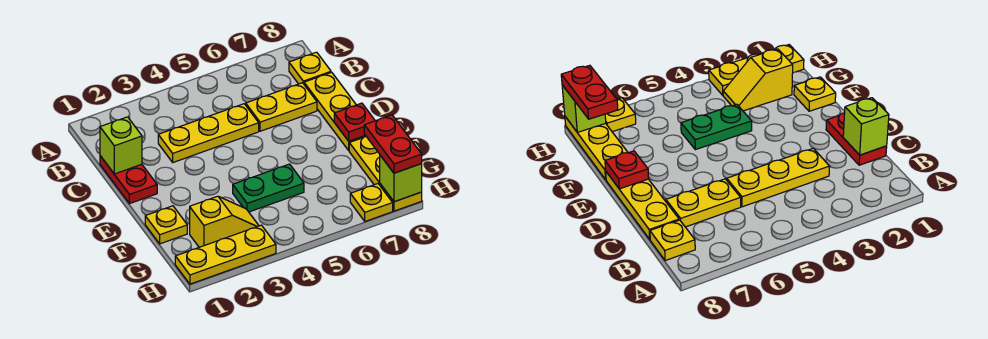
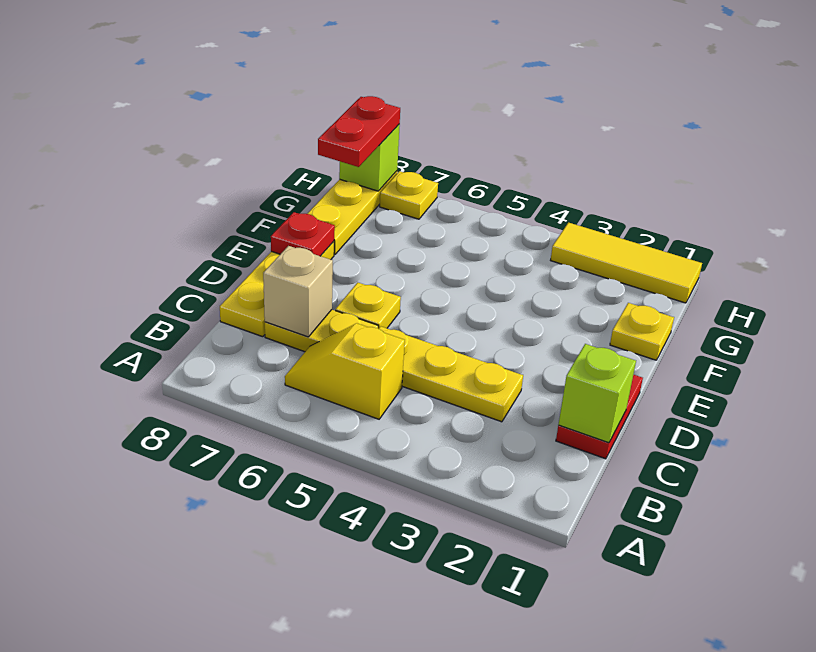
yellow plate B8 level 1 -> yellow plate D6 level 1
none -> tan brick C7 level 2
green plate F4:F5 level 1 -> none
yellow slope G2:G3 level 1 top 2 -> yellow slope B5:B6 level 1 top 5
yellow plate H1:H3 level 1 -> yellow tile H1:H3 level 1

